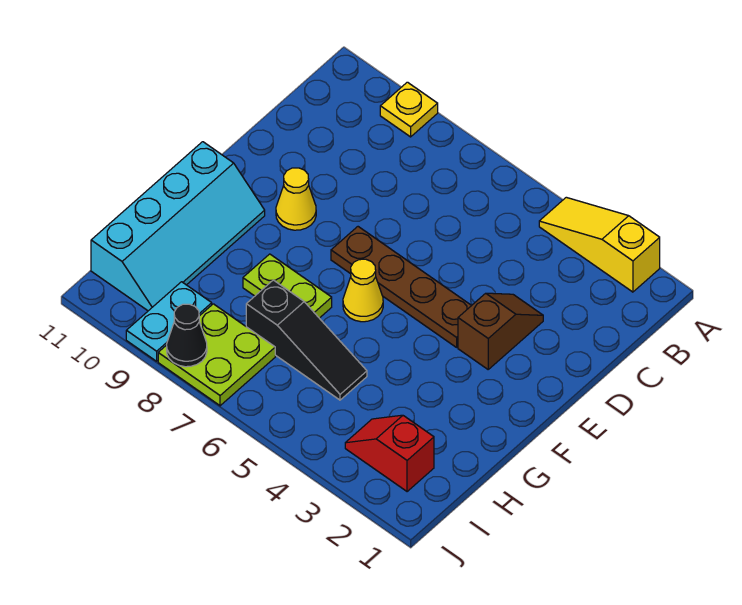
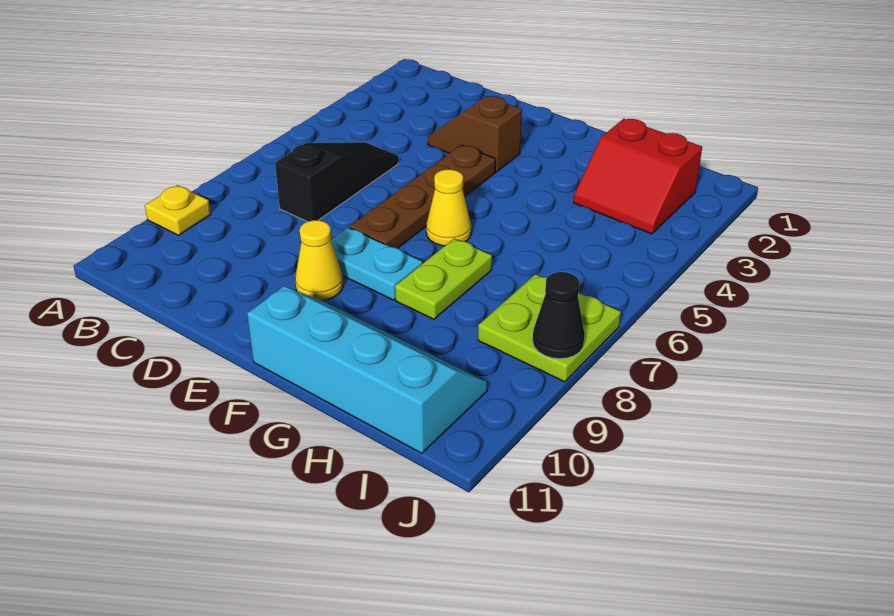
yellow slope A2:A4 level 1 top 2 -> none
black slope H5:H7 level 1 top 7 -> black slope C5:C7 level 1 top 7
red slope I2:I3 level 1 top 2 -> red slope H2:I3 level 1 top 2
cyan plate I9:J9 level 1 -> cyan plate E8:F8 level 1

